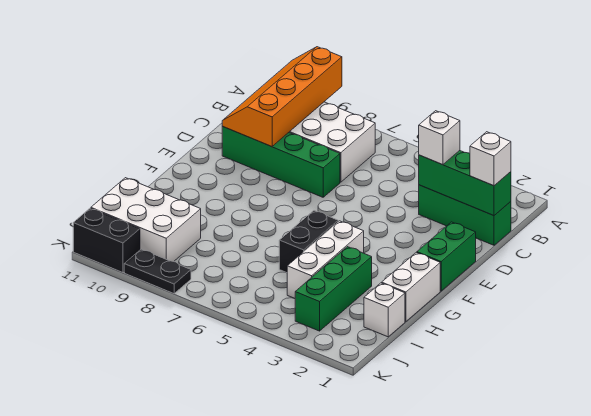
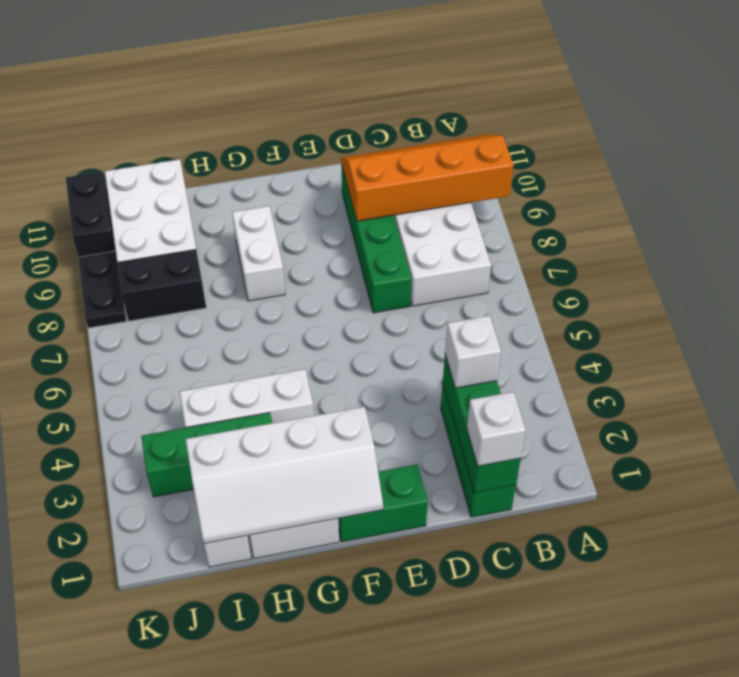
none -> white slope F1:I2 level 2 top 2
black brick G5:H5 level 1 -> black brick I8:J8 level 1
none -> white brick G8:G9 level 1

